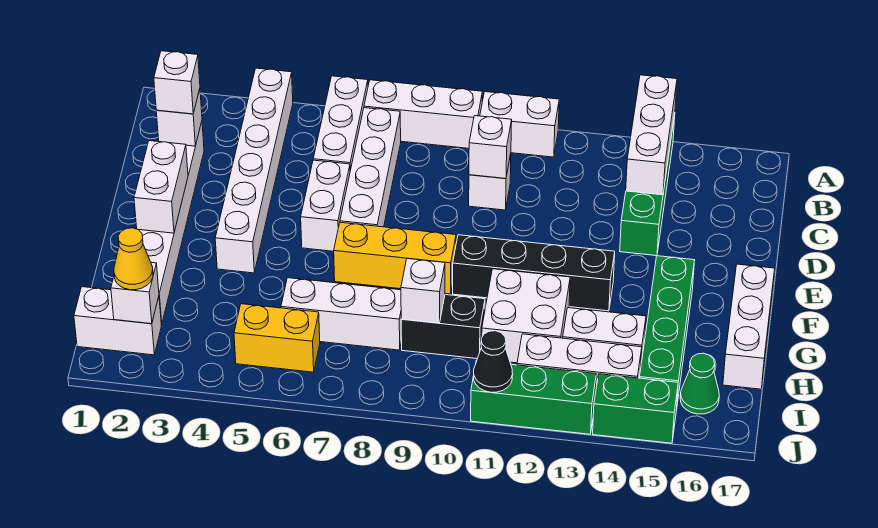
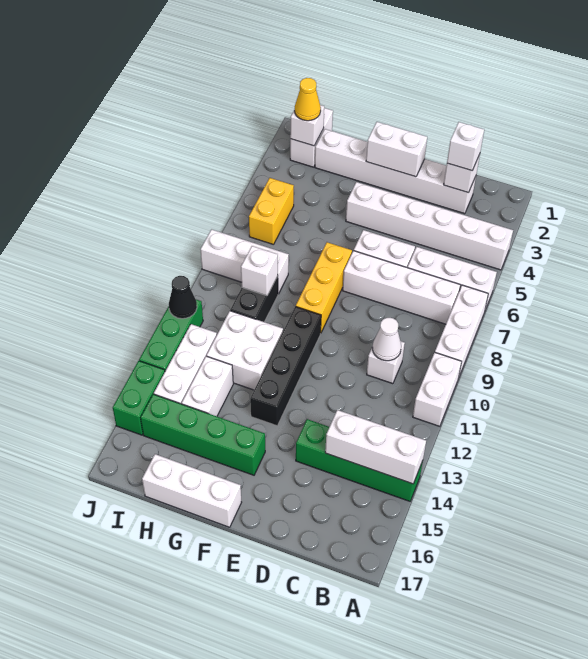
white brick C10 level 2 -> white cone C10 level 2
white brick H6:H8 level 1 -> white brick H8:J8 level 1
green cone I16 level 1 -> none

